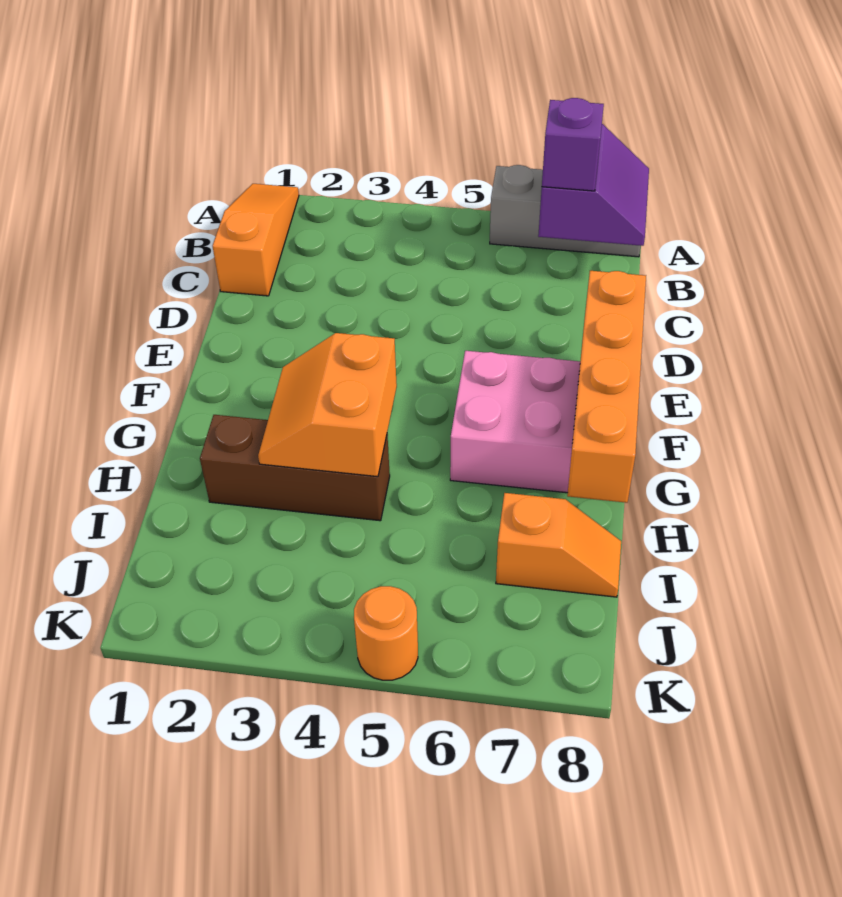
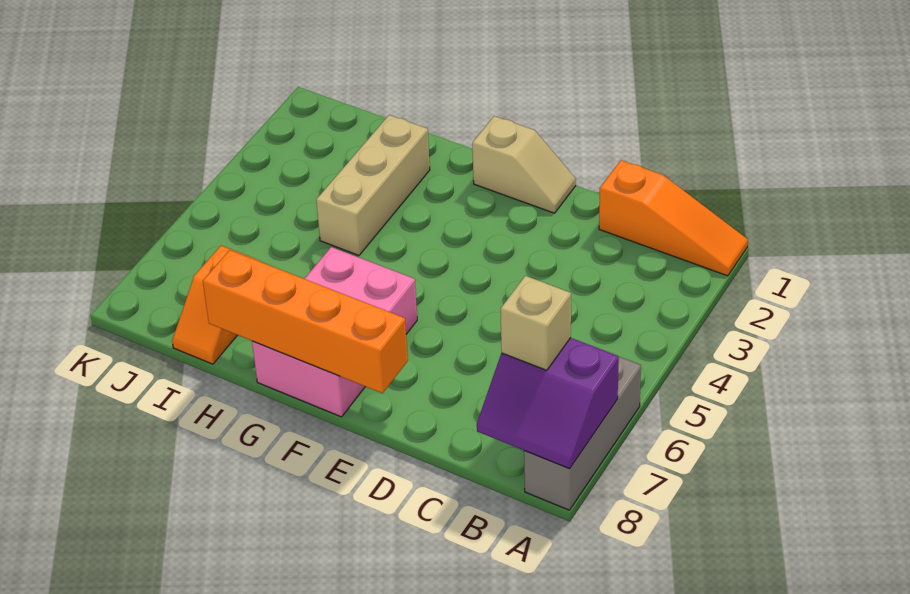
purple brick B7 level 3 -> tan brick B7 level 3
none -> tan slope E1:F1 level 1 top F
orange slope G3:H4 level 2 top 4 -> none
brown brick H2:H4 level 1 -> tan brick H2:H4 level 1
orange round brick K5 level 1 -> none

